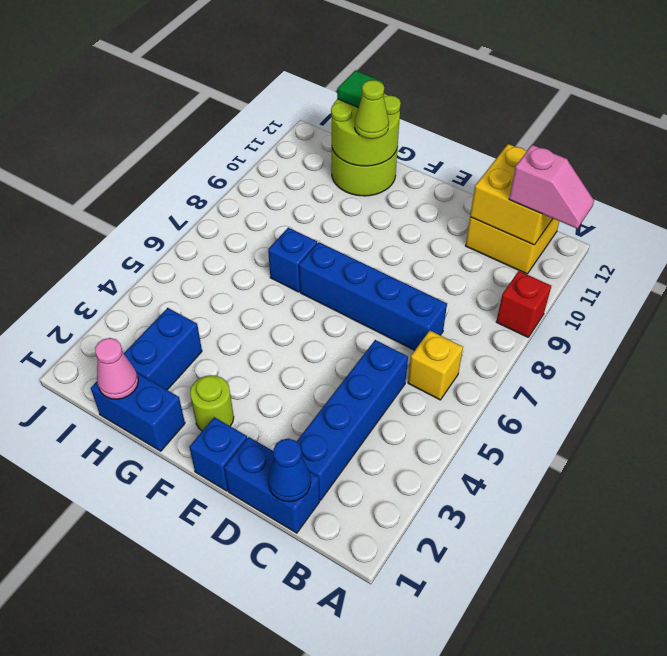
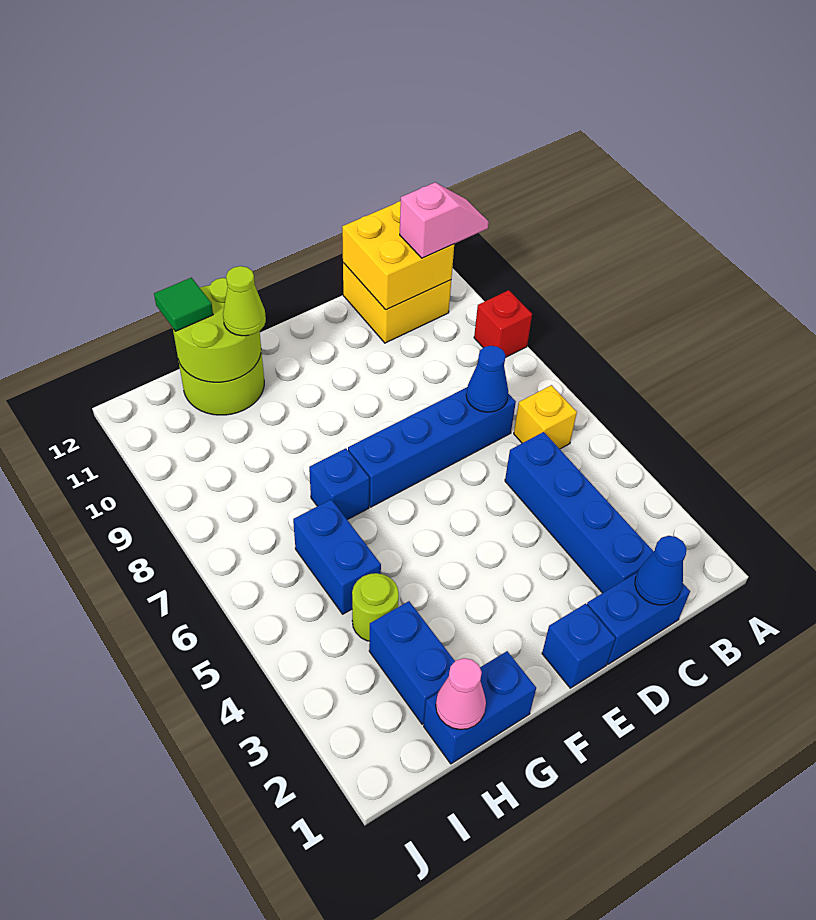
none -> blue cone C7 level 2
lime round brick F2 level 1 -> lime round brick H4 level 1
none -> blue brick H5:H6 level 1

